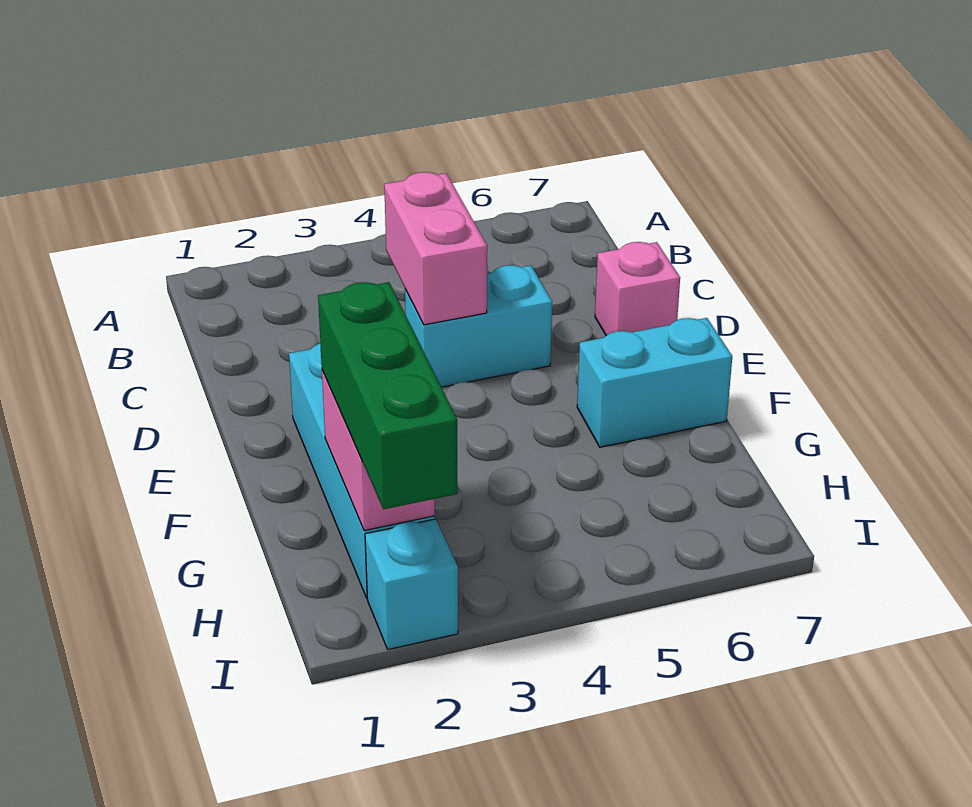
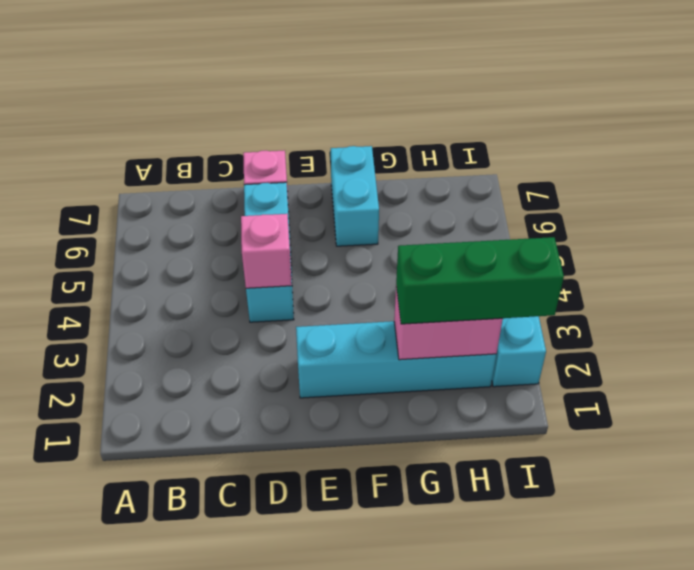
pink brick C4:D4 level 2 -> pink brick D4 level 2
cyan brick D4:D5 level 1 -> cyan brick D4:D6 level 1

